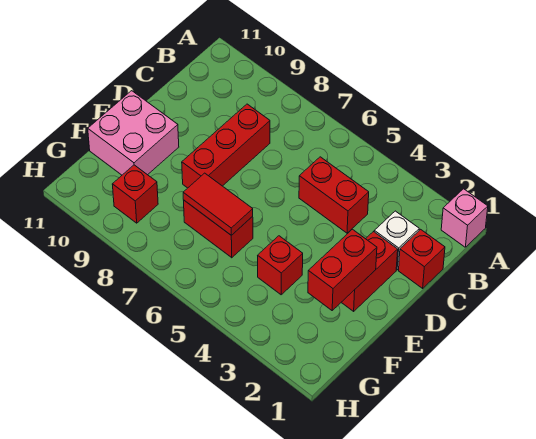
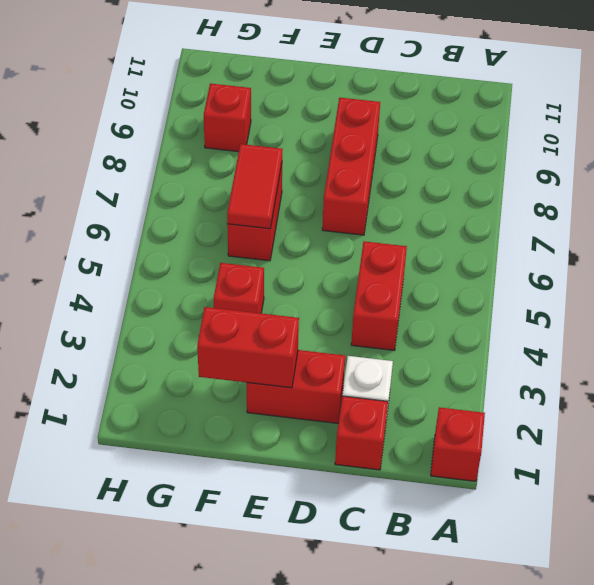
pink brick A1 level 1 -> red brick A1 level 1
red brick C8:E8 level 1 -> red brick D7:D9 level 1
pink brick E10:F11 level 1 -> none

